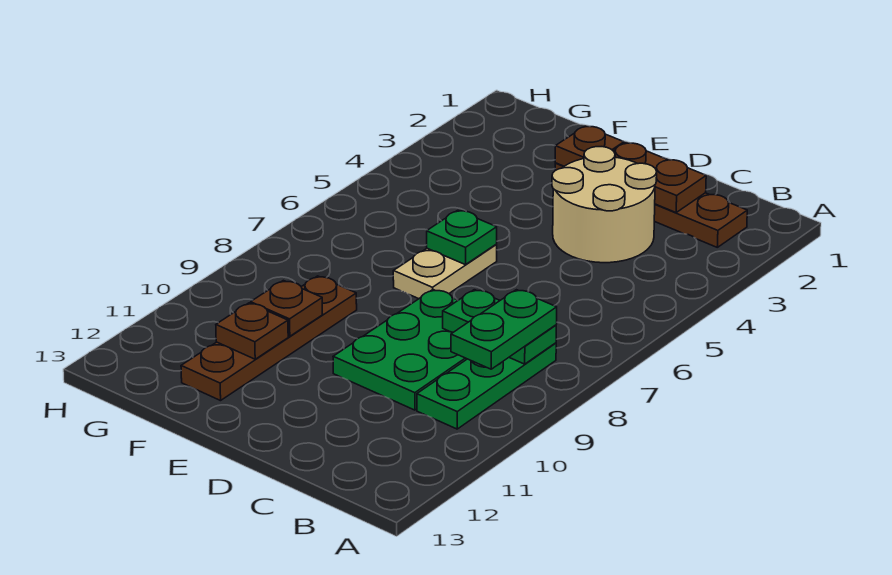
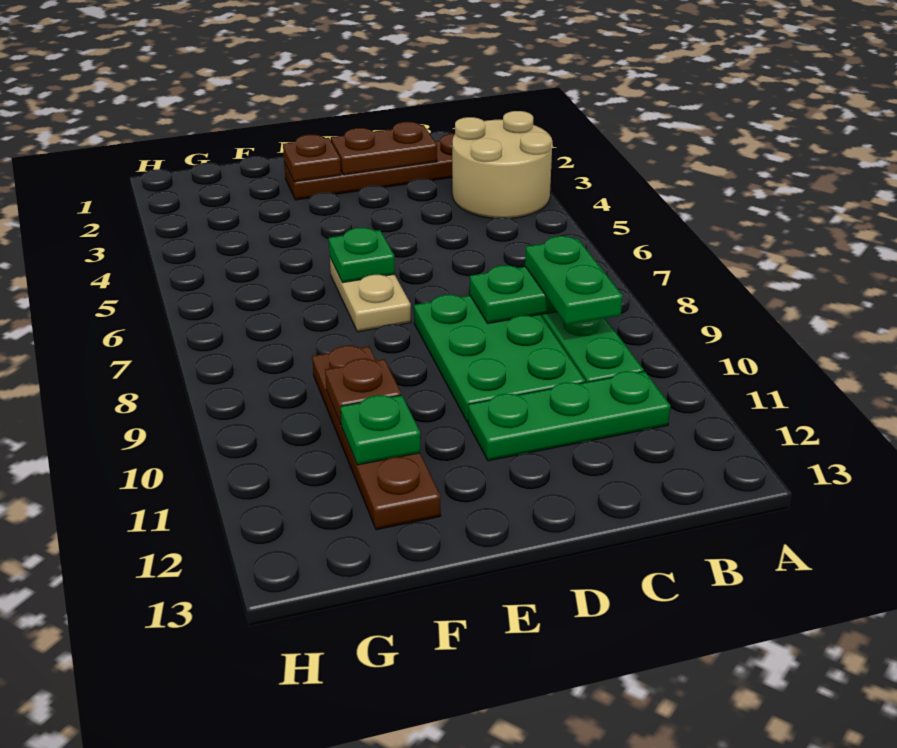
none -> green plate B11:D11 level 1
tan round brick C3:D4 level 1 -> tan round brick A3:B4 level 1
brown plate F11 level 2 -> green plate F11 level 2

